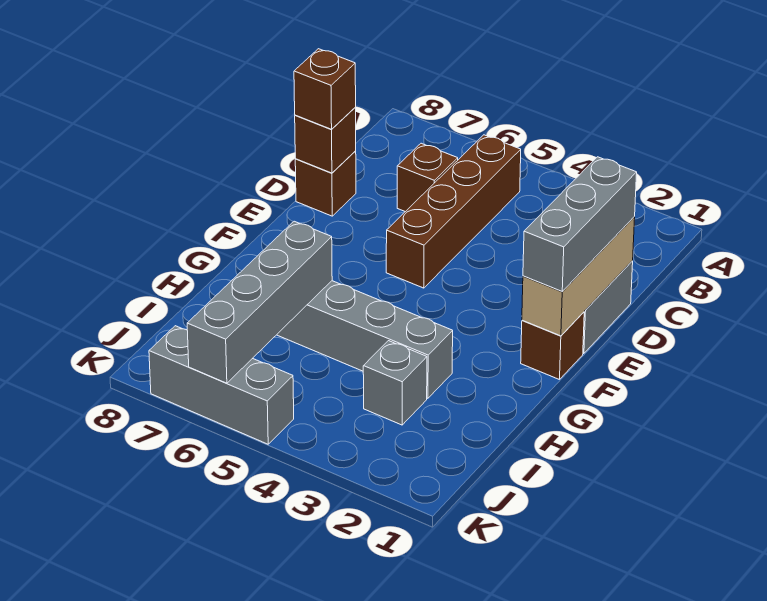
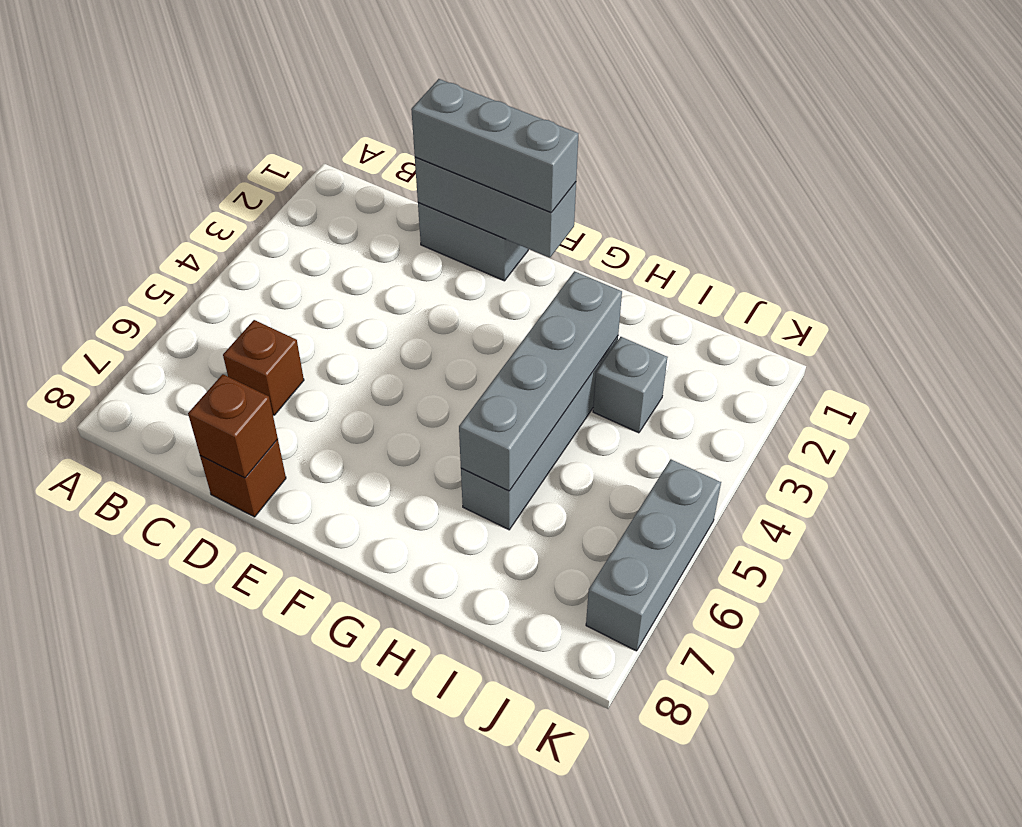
brown brick B5:E5 level 1 -> none
tan brick D1:F1 level 2 -> grey brick D1:F1 level 2
brown brick D8 level 3 -> none
brown brick F1 level 1 -> none
grey brick H6:K6 level 2 -> grey brick H3:H6 level 2

